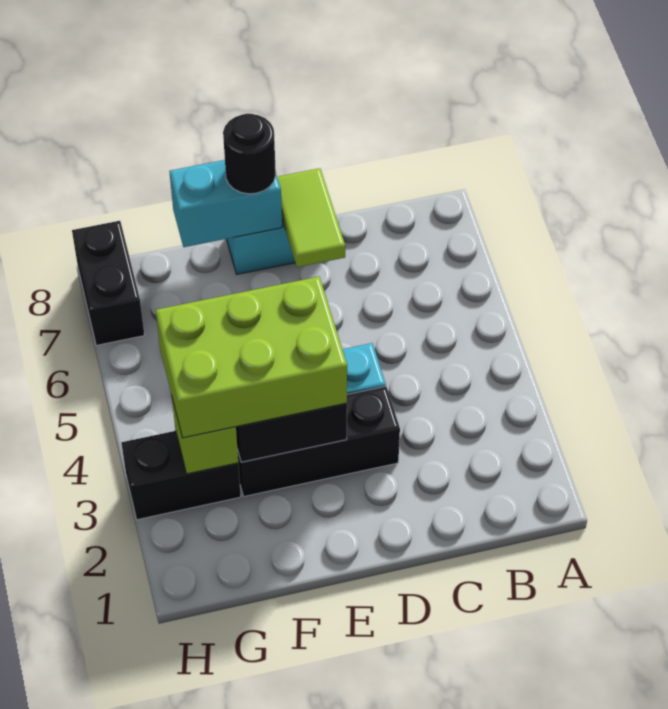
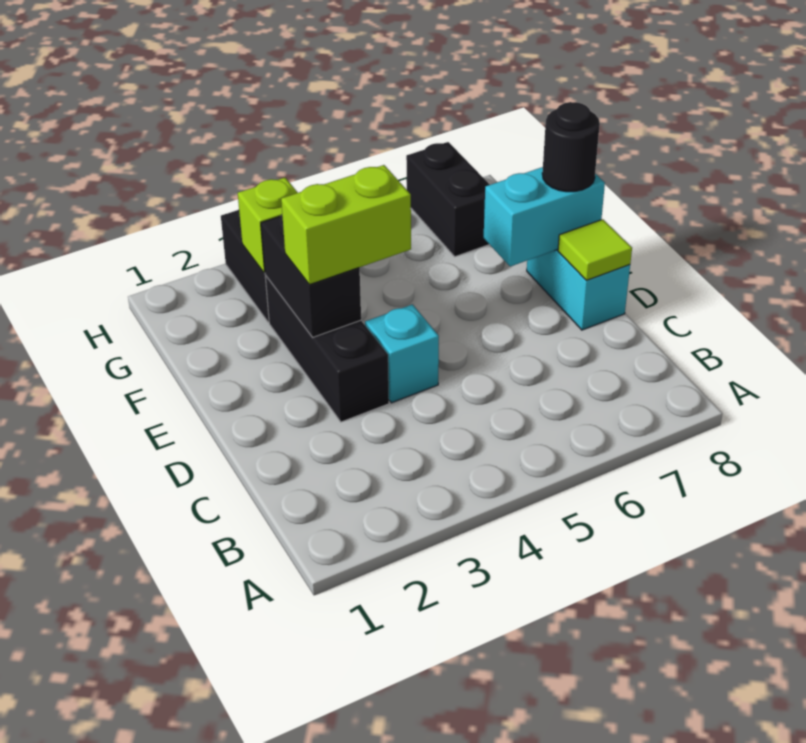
lime tile D7:D8 level 2 -> lime tile D8 level 2
lime brick E3:G4 level 3 -> lime brick E3:E4 level 3
cyan brick E8:F8 level 2 -> cyan brick E7:E8 level 2
black brick H7:H8 level 1 -> black brick G7:H7 level 1

